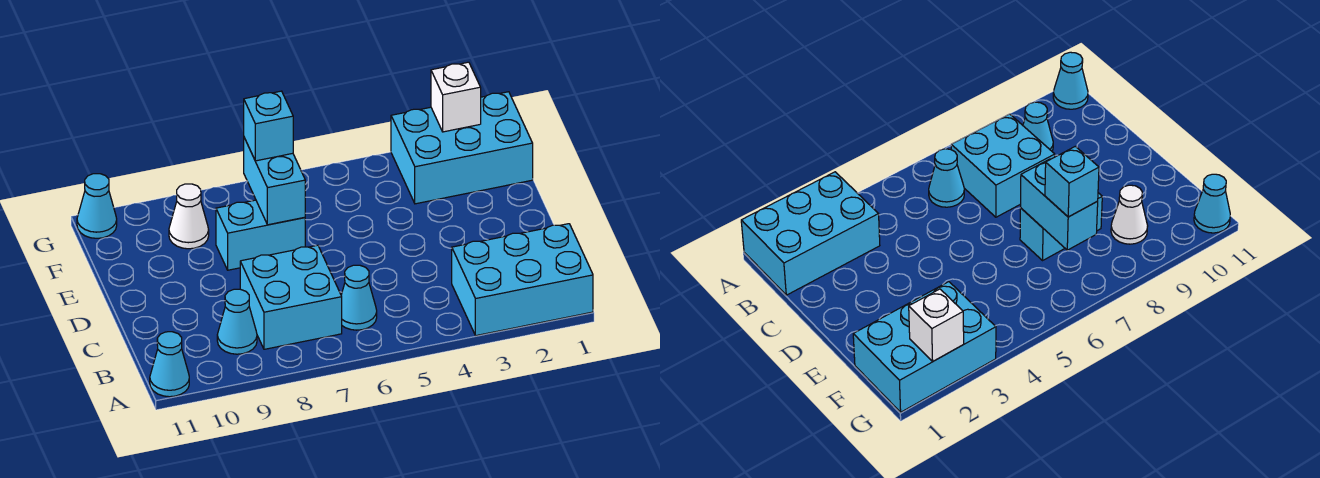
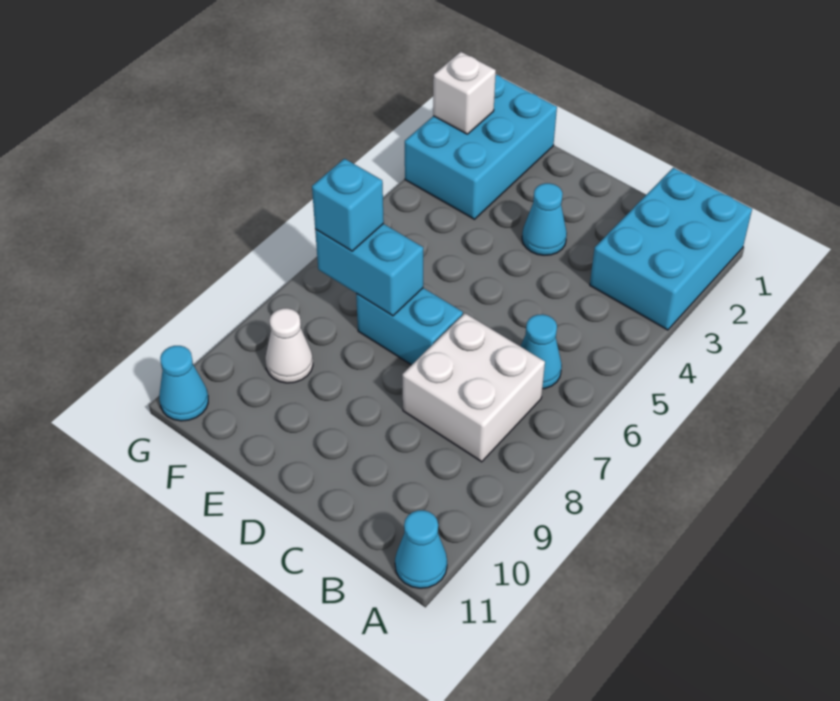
cyan brick B7:C8 level 1 -> white brick B7:C8 level 1
cyan cone B9 level 1 -> cyan cone D3 level 1
cyan brick E7:E8 level 1 -> cyan brick D7:E7 level 1

